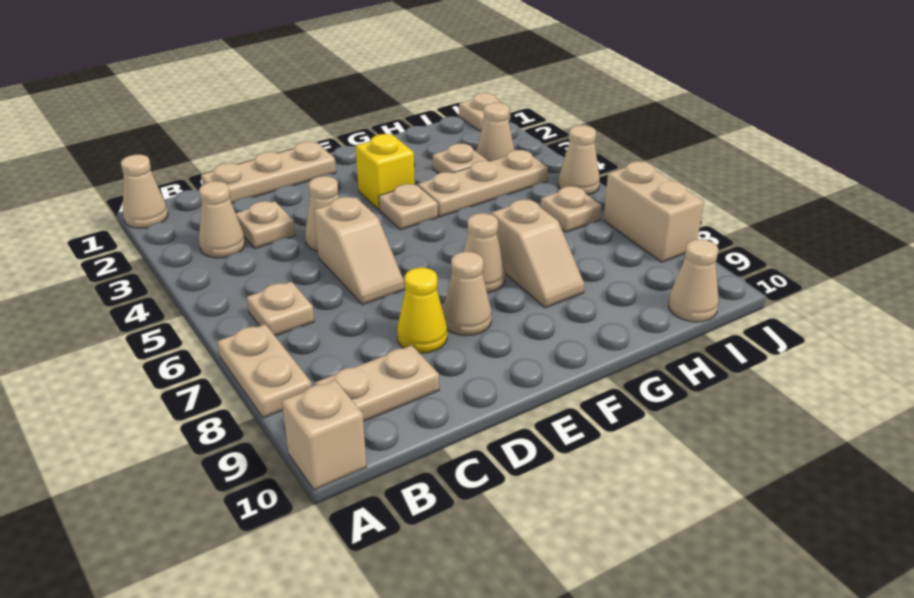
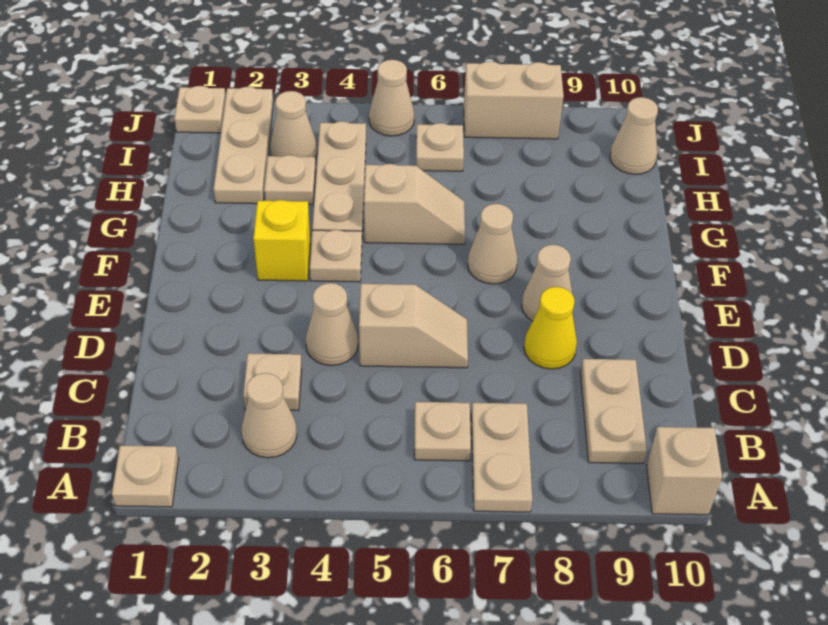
tan cone A1 level 1 -> tan plate A1 level 1
tan plate A7:A8 level 1 -> tan plate A7:B7 level 1
tan plate C1:E1 level 1 -> tan plate H2:J2 level 1
tan slope G7:G8 level 1 top 7 -> tan slope G5:G6 level 1 top 5

